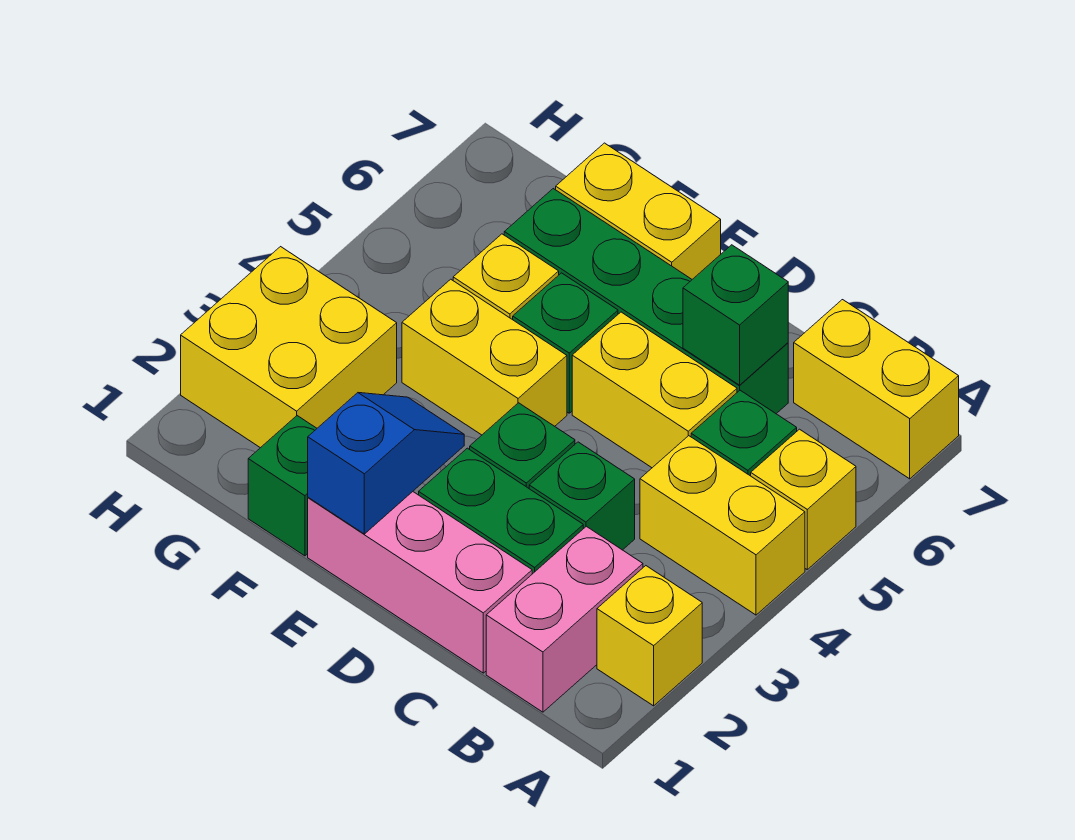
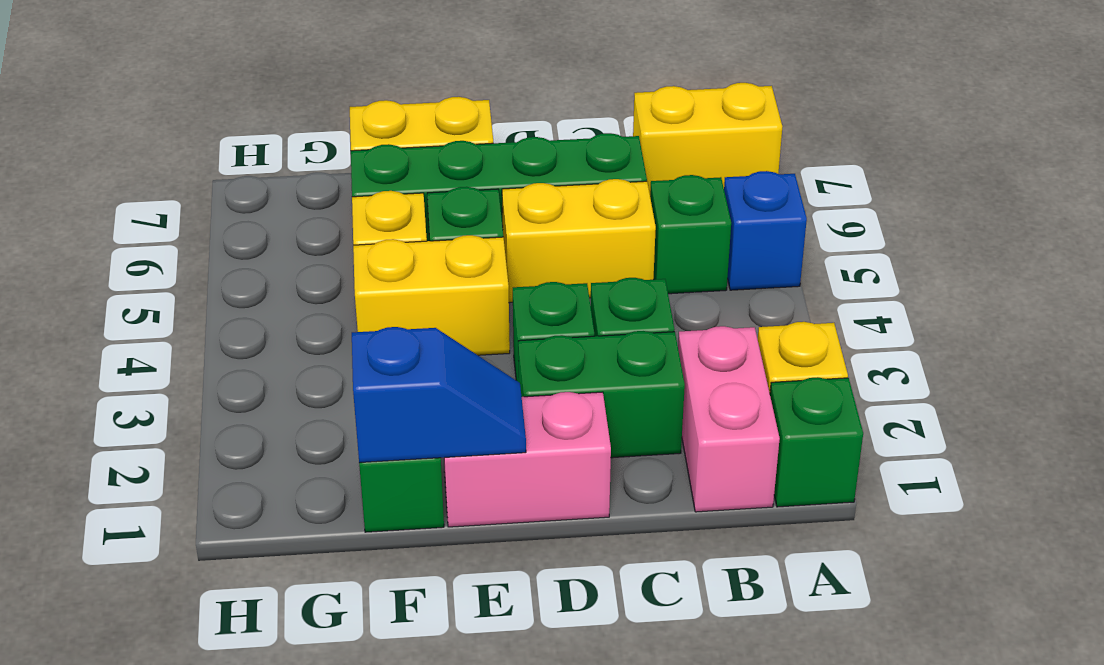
yellow brick A4:B4 level 1 -> none
yellow brick A5 level 1 -> blue brick A5 level 1
pink brick C1:E1 level 1 -> pink brick D1:E1 level 1
green brick C6 level 2 -> green brick A1 level 1
blue slope E1:E2 level 2 top 1 -> blue slope E1:F1 level 2 top F
yellow brick G2:H3 level 1 -> none

